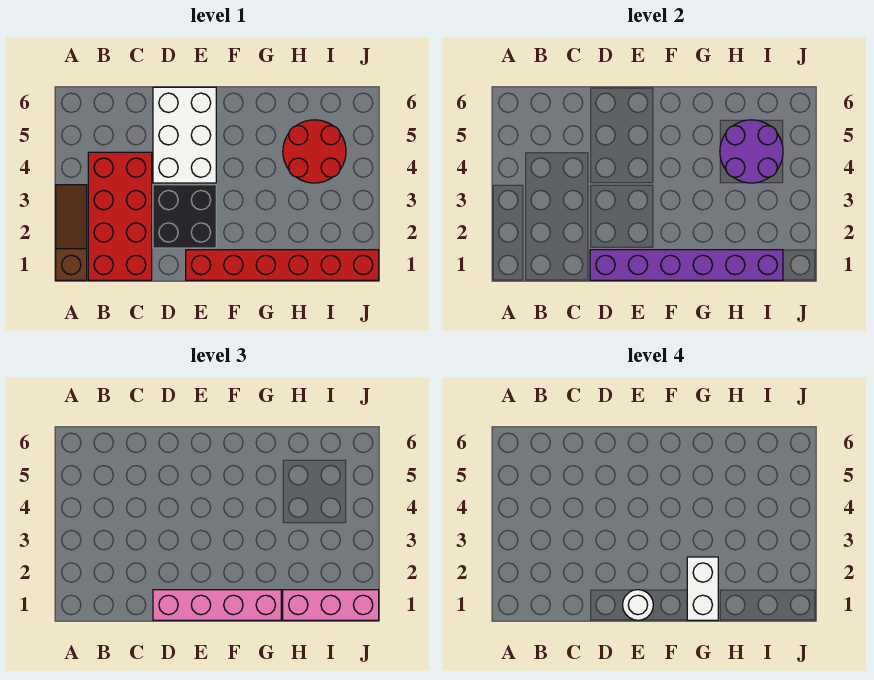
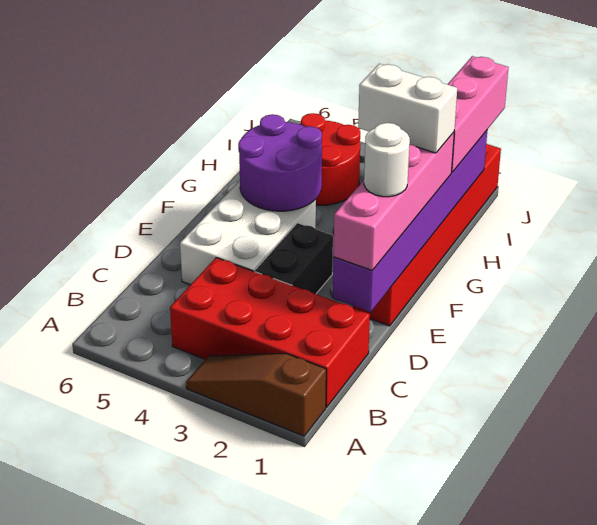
black brick D2:E3 level 1 -> black brick D3:E3 level 1
white brick D4:E6 level 1 -> white brick D4:F5 level 1
purple round brick H4:I5 level 2 -> purple round brick F4:G5 level 2

